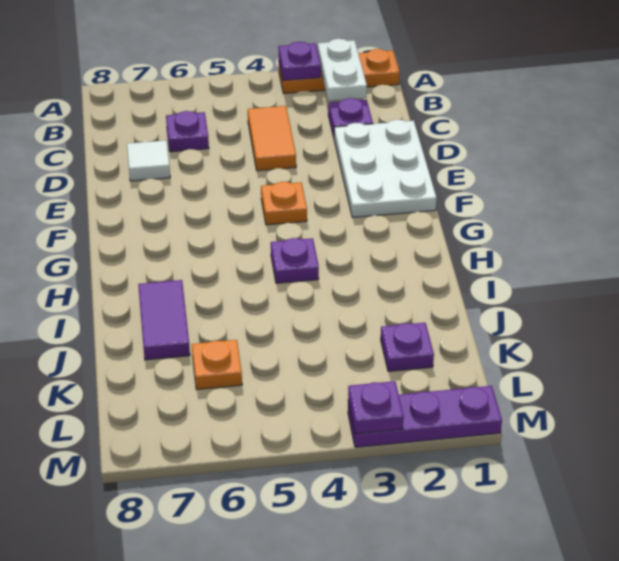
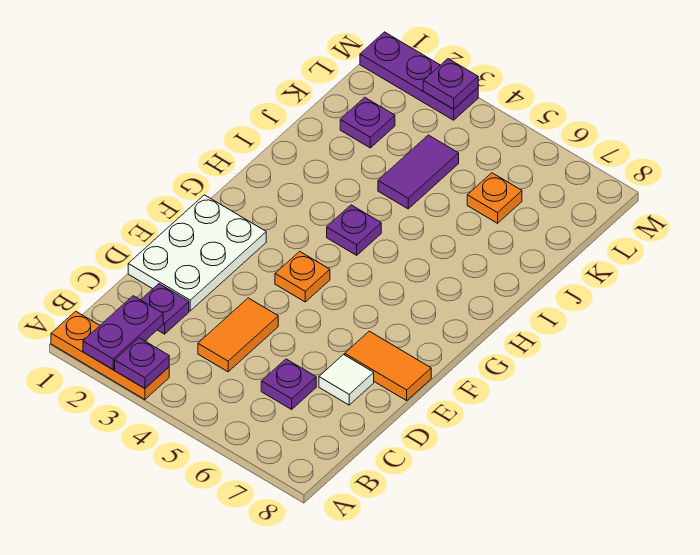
white plate A2:B2 level 2 -> purple plate A2:B2 level 2
none -> orange tile E7:E8 level 1
purple tile I7:J7 level 1 -> purple tile J4:K4 level 1

